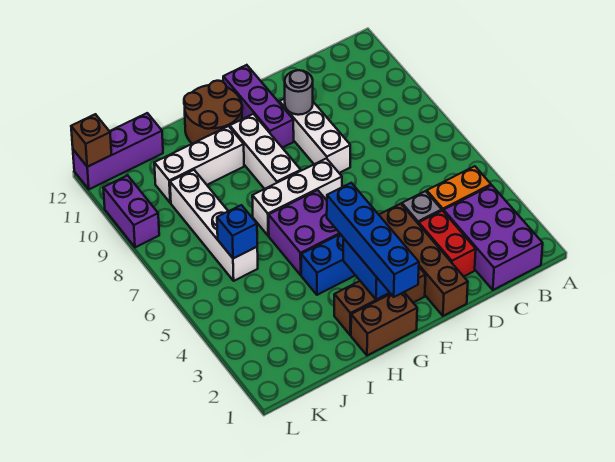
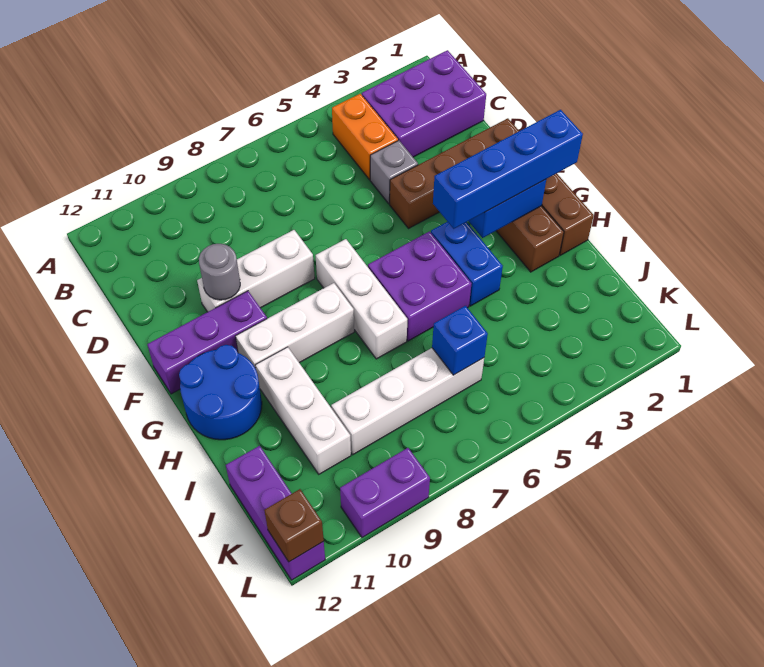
red brick D2:D3 level 1 -> none
brown round brick G11:H12 level 1 -> blue round brick G11:H12 level 1

